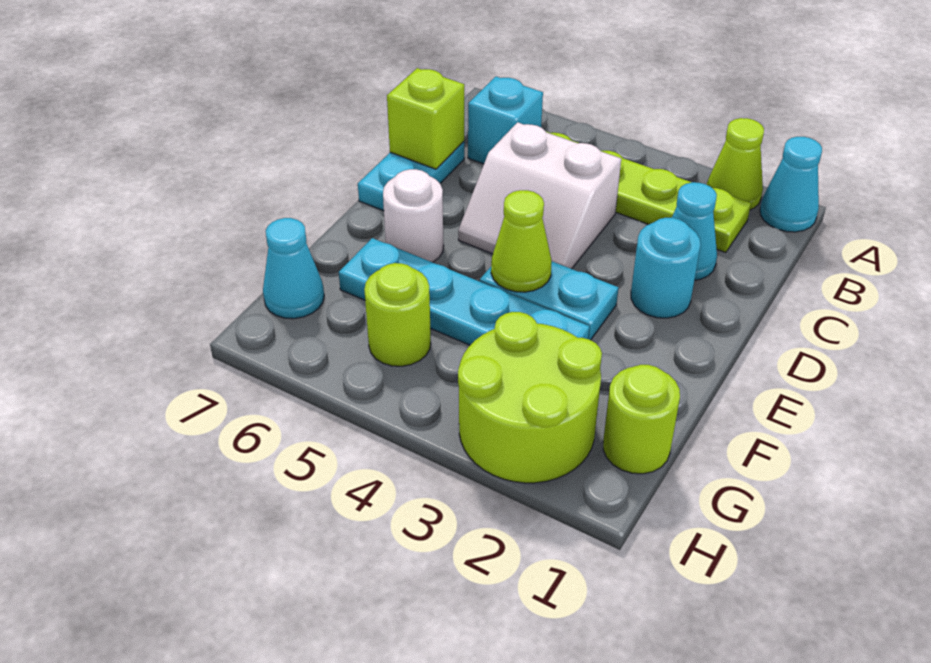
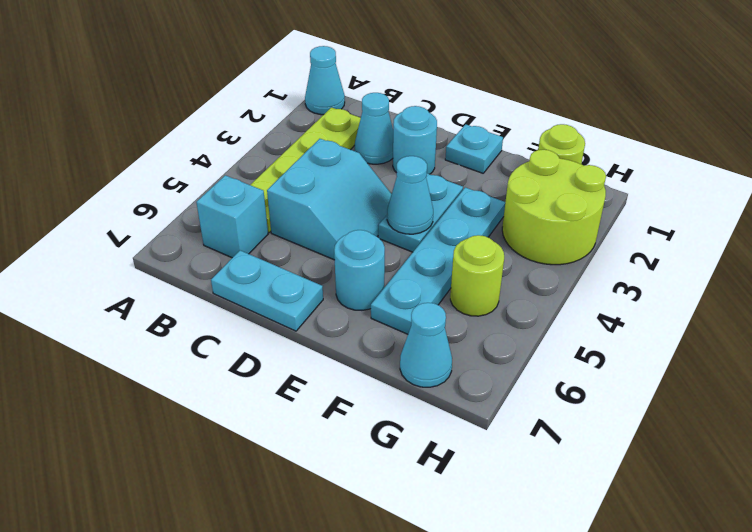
lime cone A2 level 1 -> none
white slope C4:D5 level 1 top C -> cyan slope C4:D5 level 1 top C
lime brick C7 level 2 -> none
none -> cyan plate E1 level 1
lime cone E4 level 2 -> cyan cone E4 level 2
white round brick E6 level 1 -> cyan round brick E6 level 1

